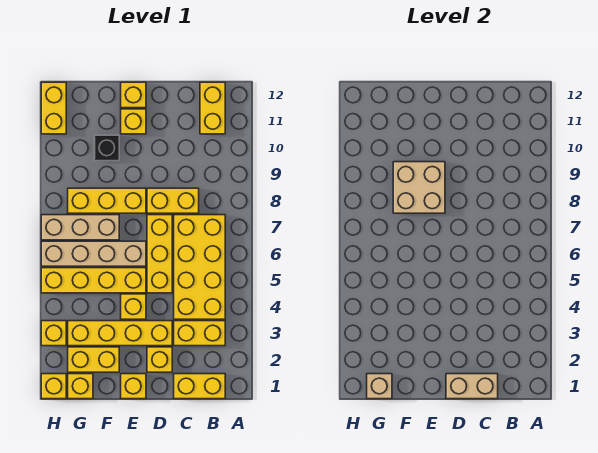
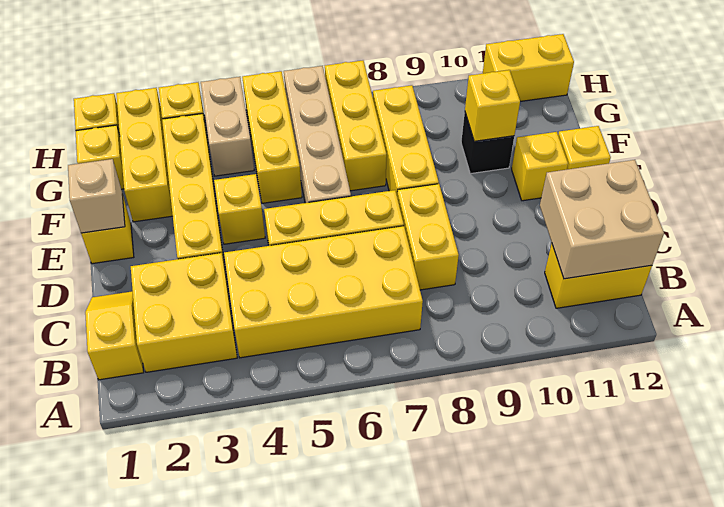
yellow brick B1:C1 level 1 -> yellow slope B1:C1 level 1 top B
yellow brick B3:C3 level 1 -> yellow brick B2:C3 level 1
tan brick C1:D1 level 2 -> tan brick G4:H4 level 1
yellow brick D2 level 1 -> yellow brick F10 level 2
yellow brick E5:H5 level 1 -> yellow brick F5:H5 level 1
tan brick E8:F9 level 2 -> tan brick B11:C12 level 2
yellow brick F2:G2 level 1 -> yellow brick F2:H2 level 1
tan brick F7:H7 level 1 -> yellow brick F7:H7 level 1
tan brick G1 level 2 -> tan brick E1 level 2

